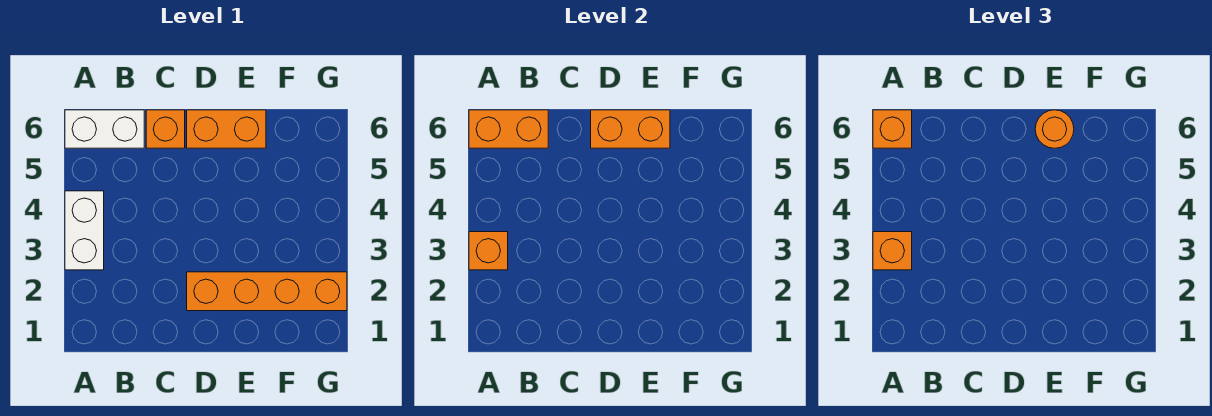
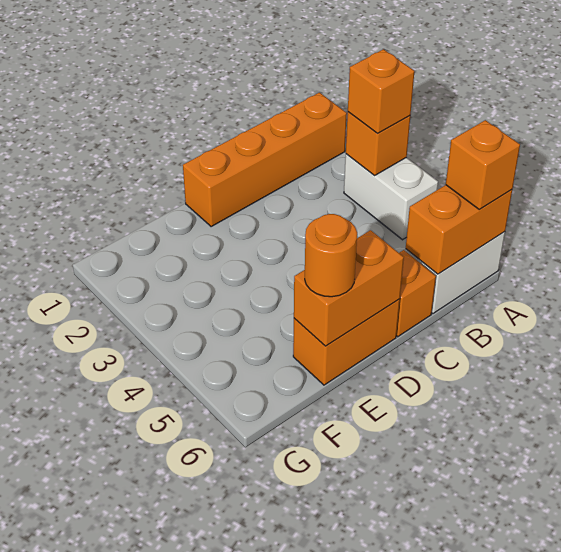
orange brick D2:G2 level 1 -> orange brick A1:D1 level 1

